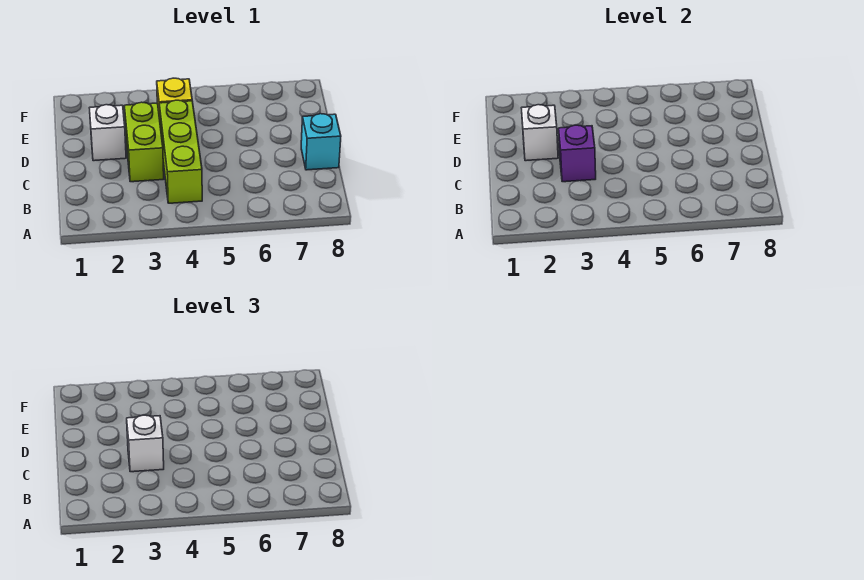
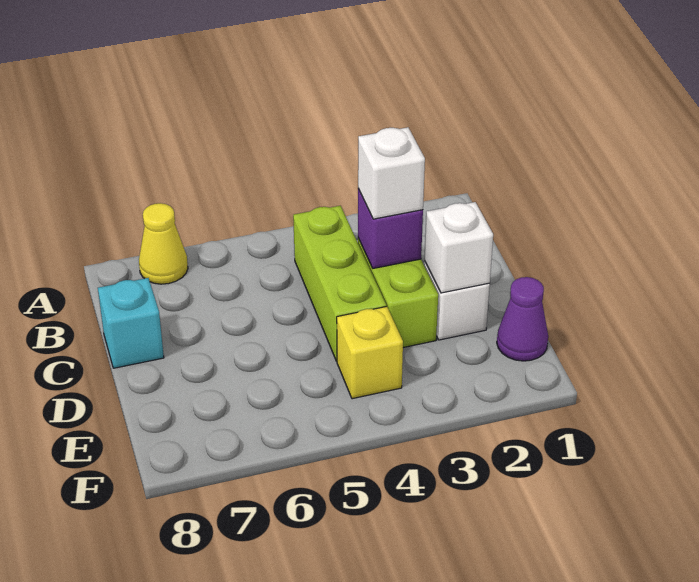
none -> yellow cone A7 level 1
none -> purple cone E1 level 1

